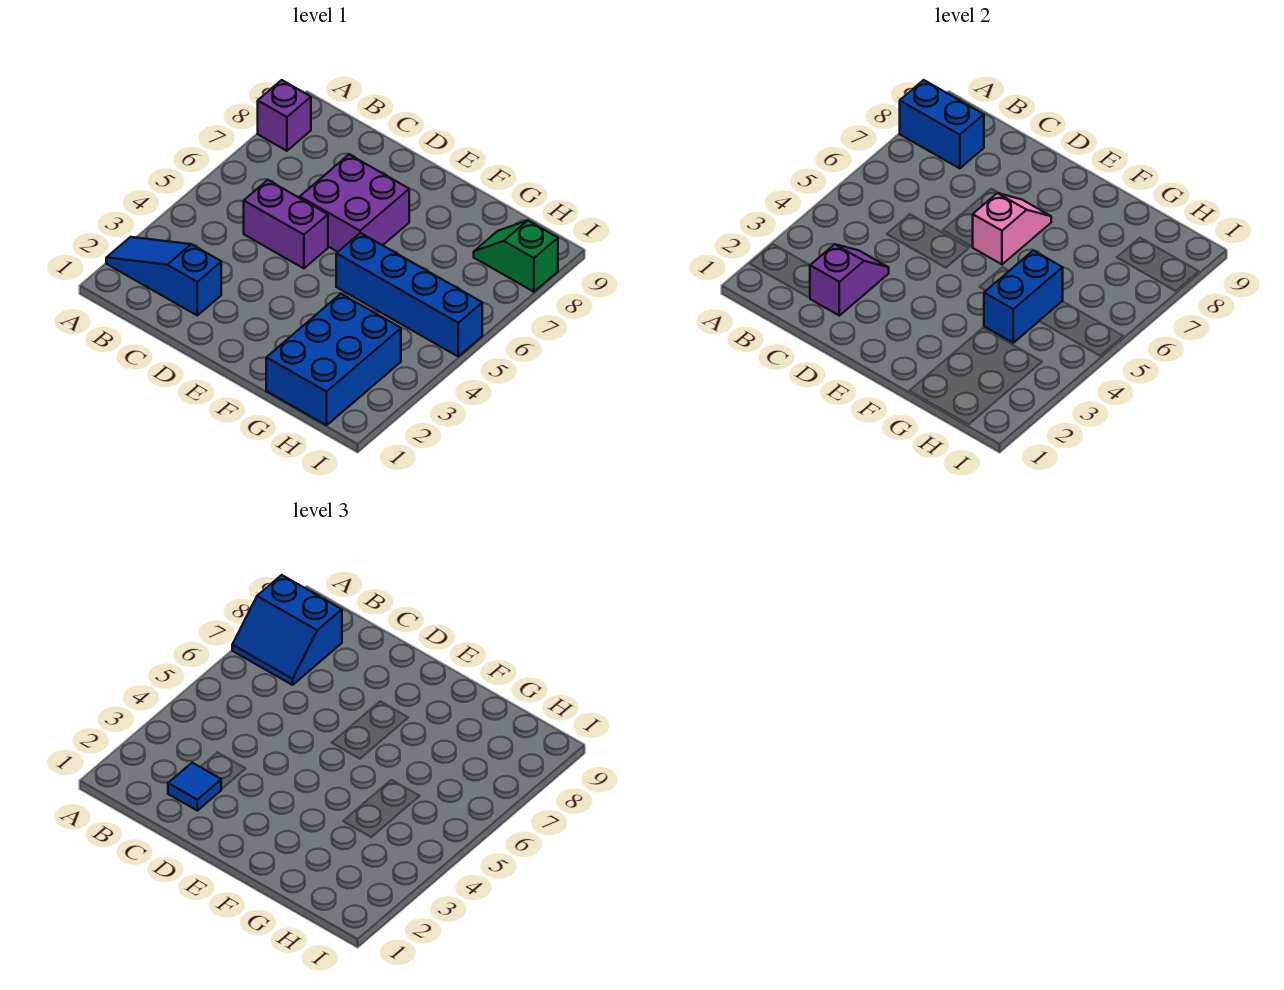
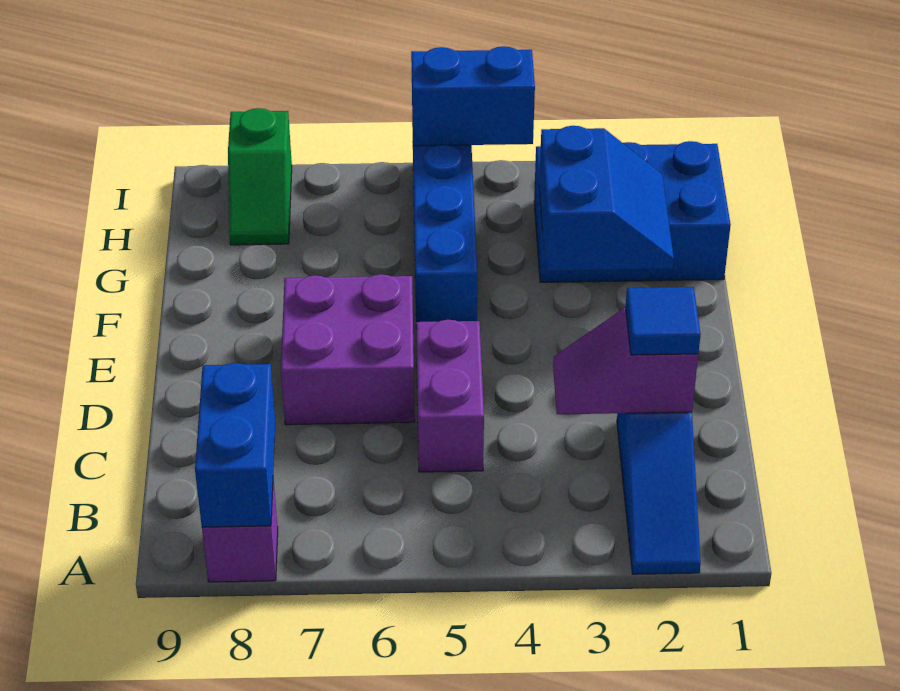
blue slope A7:B8 level 3 top 8 -> blue slope F2:G3 level 2 top 3
pink slope E6:E7 level 2 top 6 -> none
blue brick G4:G5 level 2 -> blue brick I4:I5 level 2

